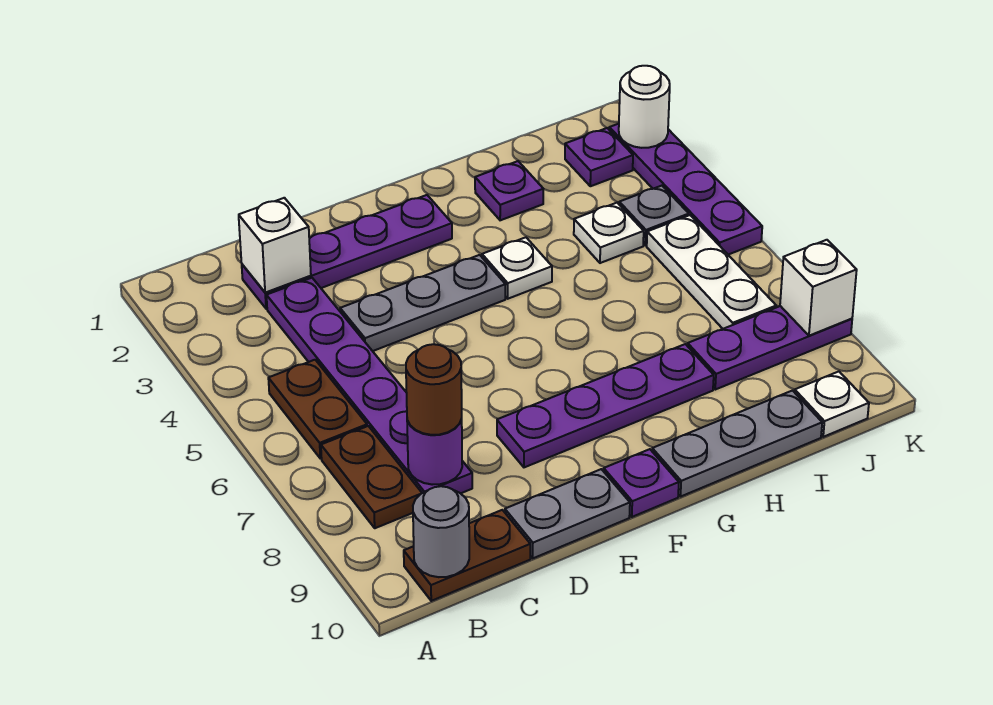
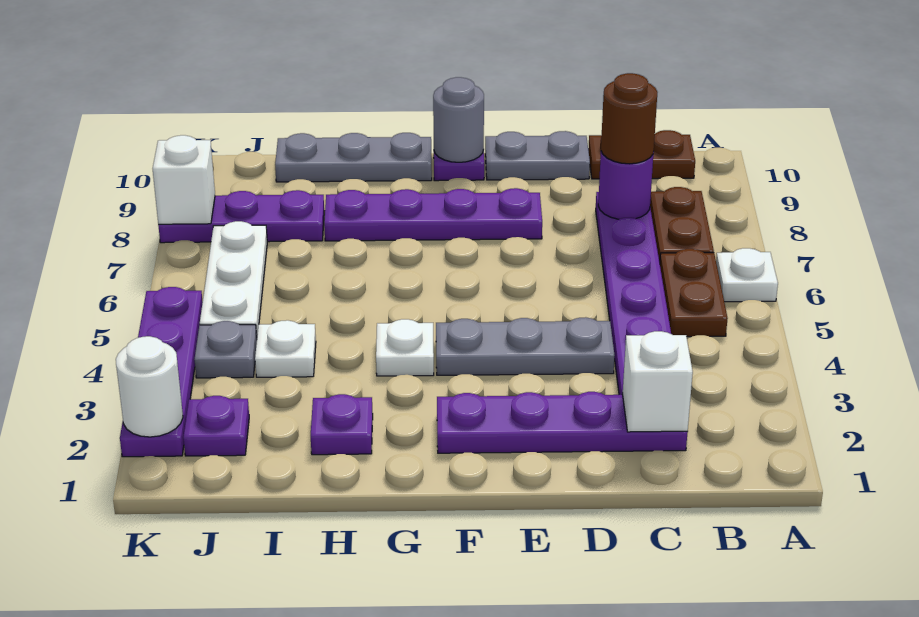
grey round brick B10 level 2 -> grey round brick F10 level 2
white plate J10 level 1 -> white plate A6 level 1

